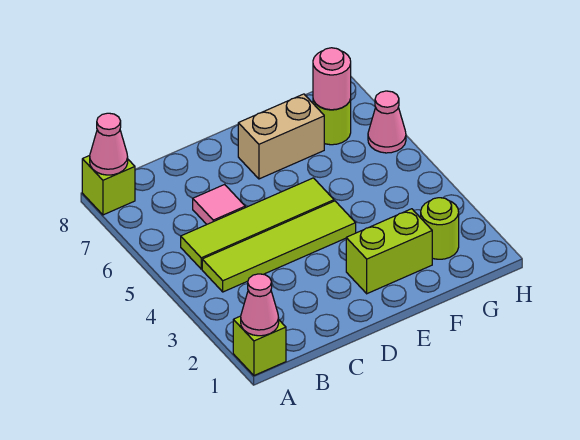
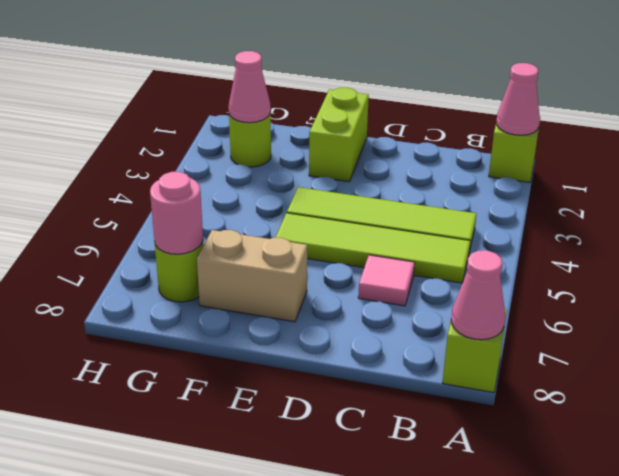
lime brick E2:F2 level 1 -> lime brick E1:E2 level 1
pink cone H6 level 1 -> pink cone G2 level 2

